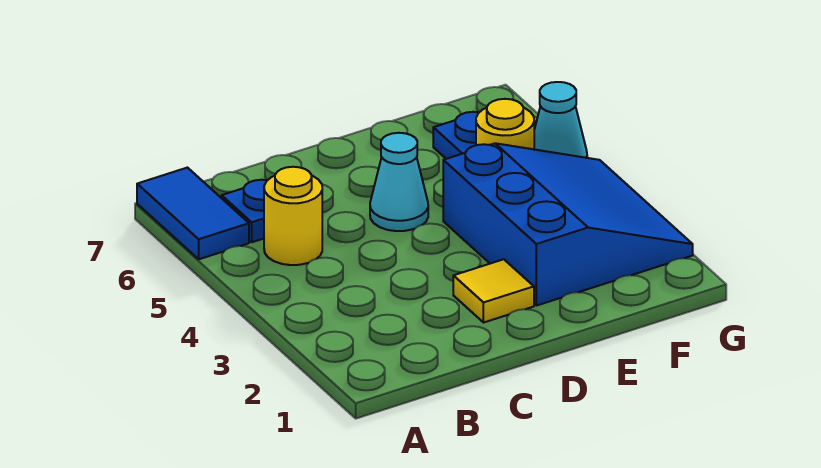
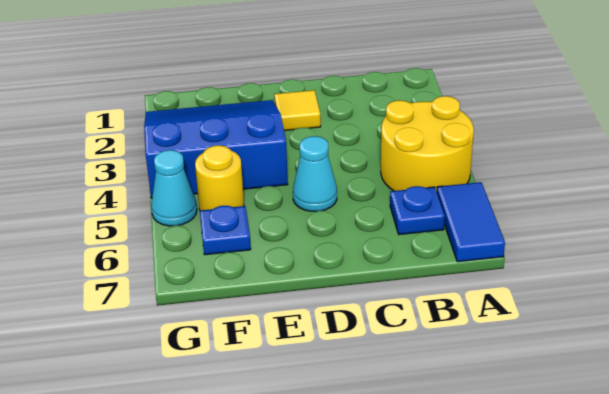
yellow round brick B5 level 1 -> yellow round brick A4:B5 level 1
blue slope E2:G4 level 1 top E -> blue slope E2:G4 level 1 top 4

